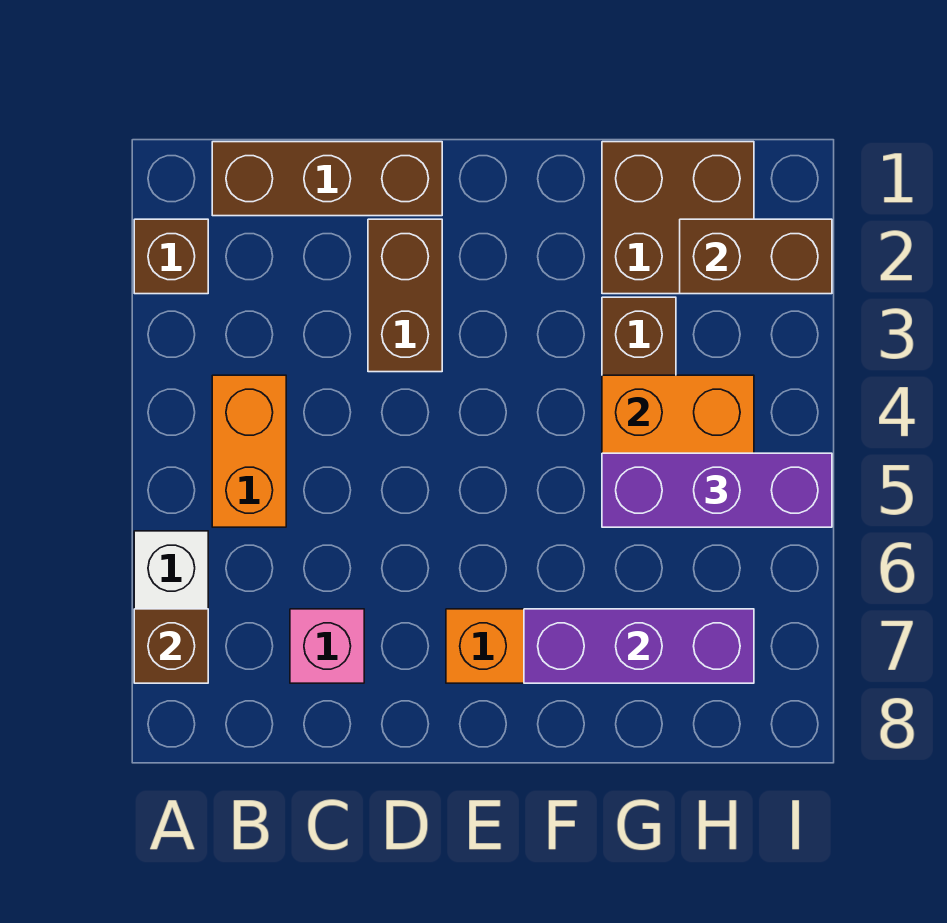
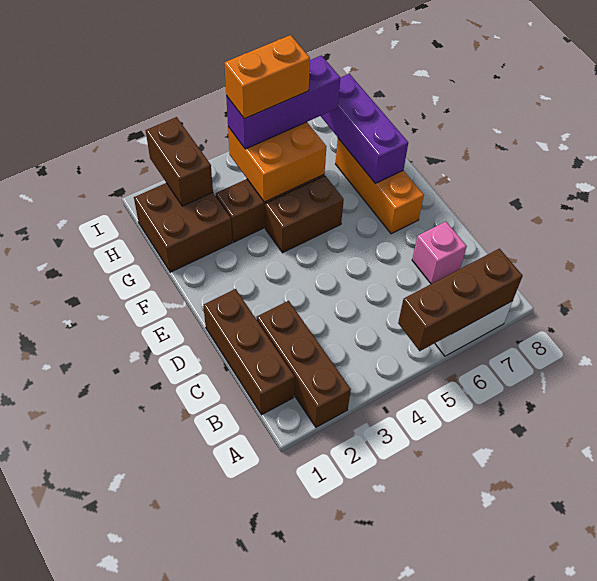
brown brick A2 level 1 -> brown brick A2:C2 level 1
brown brick A7 level 2 -> brown brick A5:A7 level 2
orange brick B4:B5 level 1 -> orange brick H4:H5 level 4
brown brick D2:D3 level 1 -> brown brick F4:F5 level 1
purple brick G5:I5 level 3 -> purple brick H4:H6 level 3

